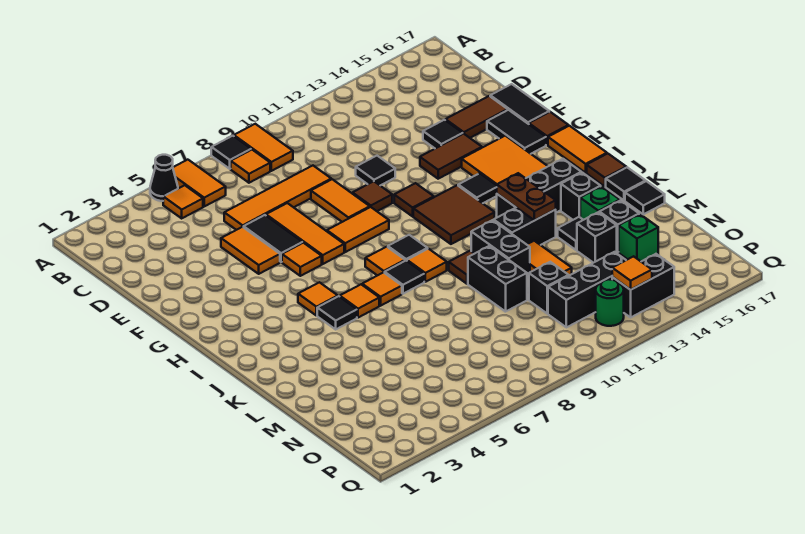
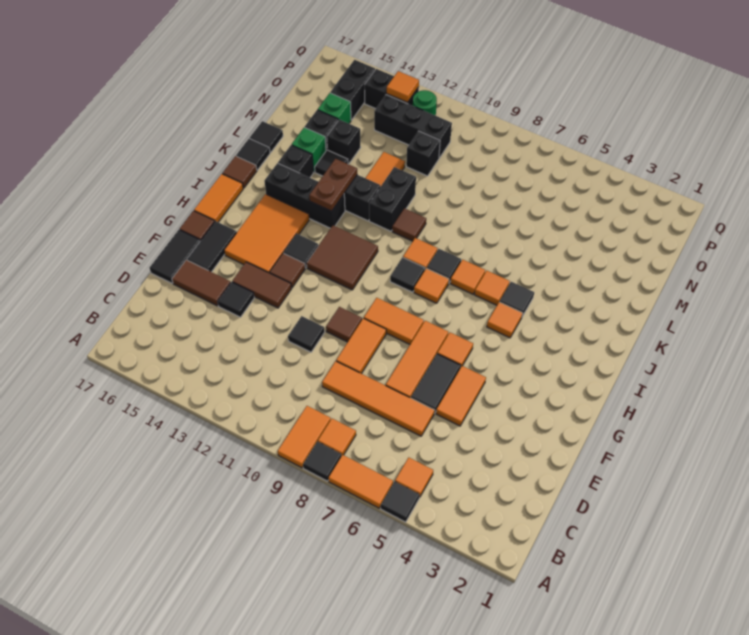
black cone A5 level 1 -> black tile A5 level 1
orange tile A6:B6 level 1 -> orange tile A6:A7 level 1
brown tile G11 level 1 -> brown tile G13 level 1
black brick L10:M10 level 1 -> black brick O15:P15 level 1

